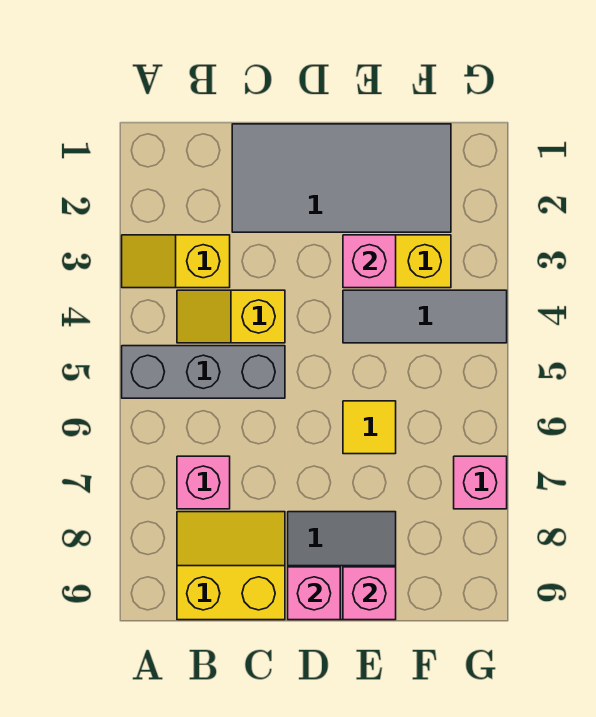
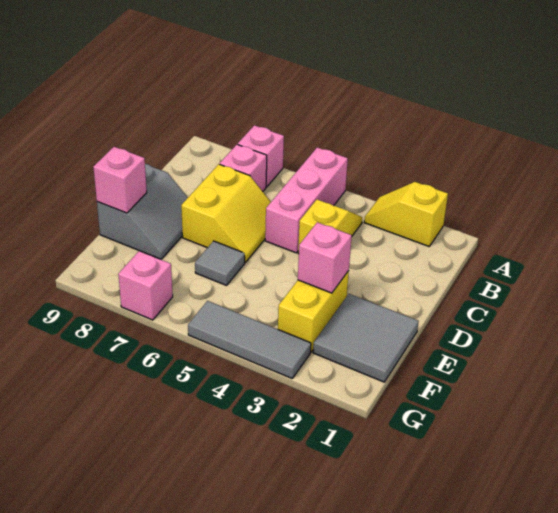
yellow slope A3:B3 level 1 top B -> yellow slope A2:A3 level 1 top 2
grey brick A5:C5 level 1 -> pink brick A5:C5 level 1
yellow slope B8:C9 level 1 top 9 -> yellow slope C6:D7 level 1 top 7
grey tile C1:F2 level 1 -> grey tile E1:F2 level 1
pink brick D9 level 2 -> pink brick A7 level 1
grey tile E4:G4 level 1 -> grey tile G3:G5 level 1
yellow tile E6 level 1 -> grey tile E6 level 1

